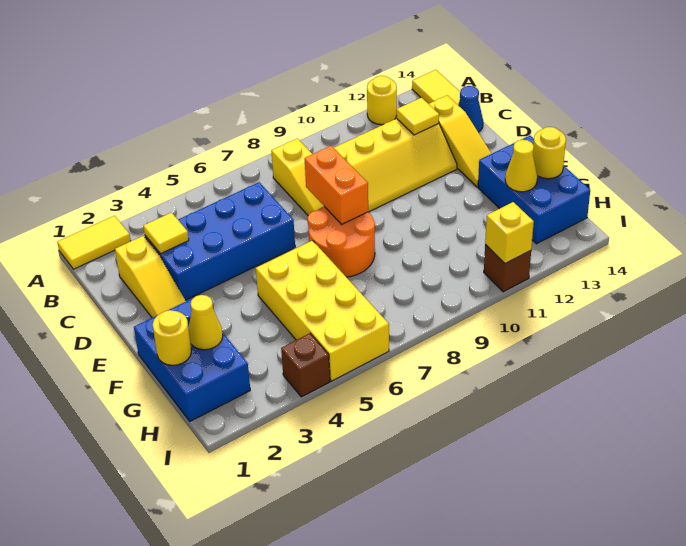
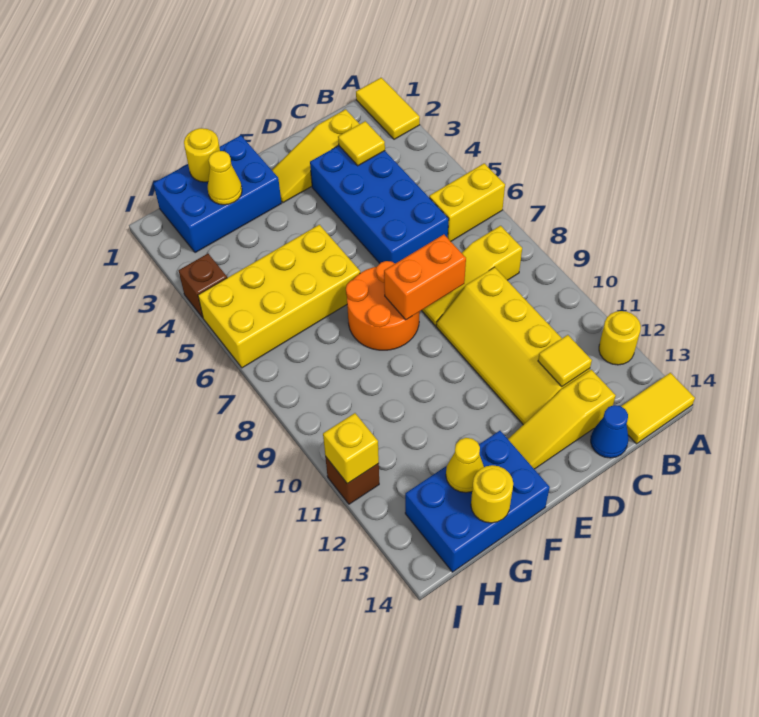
none -> yellow brick A6:B6 level 1

